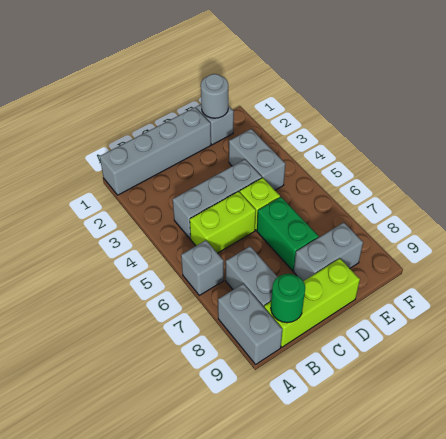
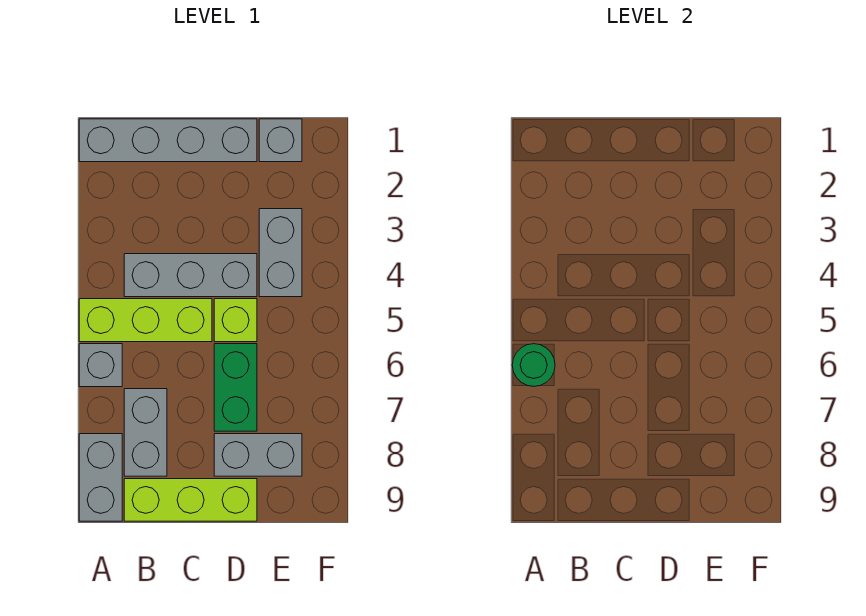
lime brick B5:C5 level 1 -> lime brick A5:C5 level 1
green round brick B9 level 2 -> green round brick A6 level 2
grey round brick E1 level 2 -> none

